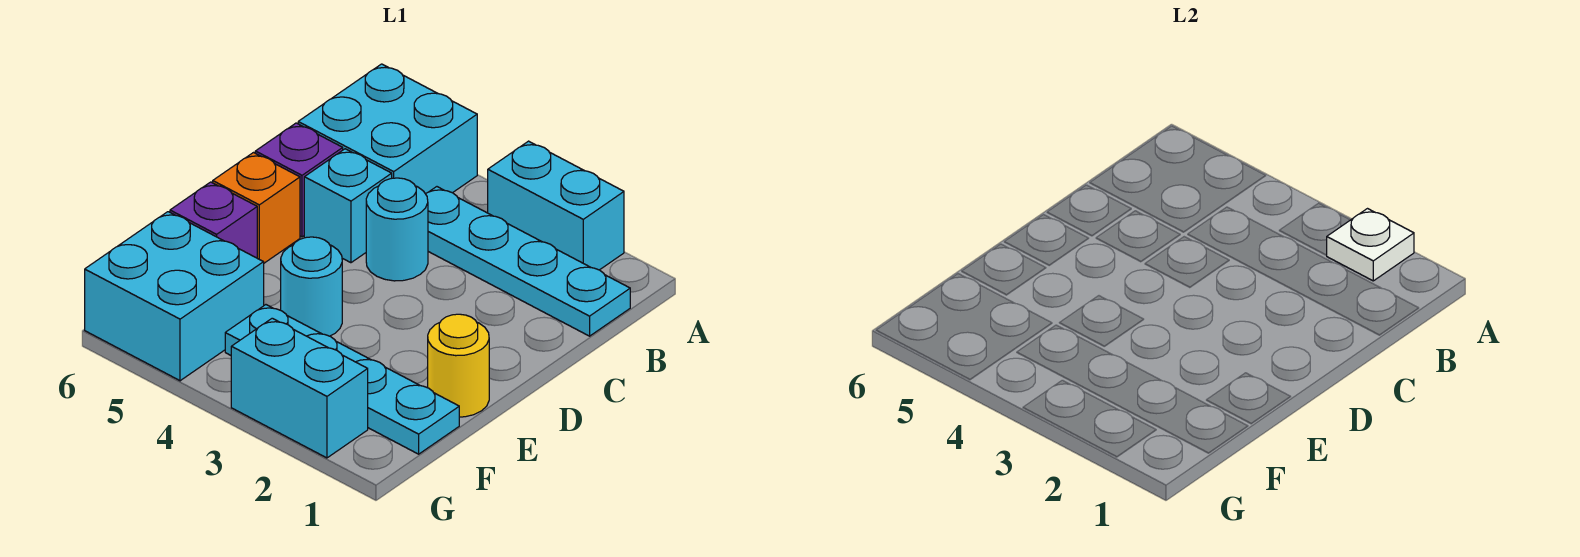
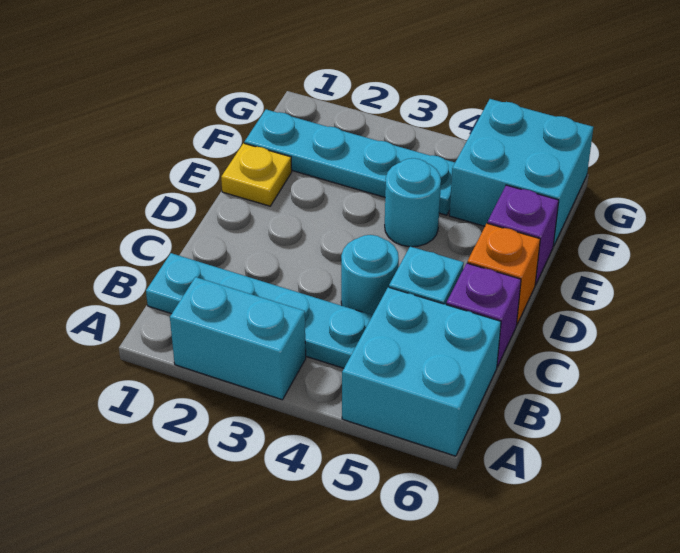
white plate A2 level 2 -> none
yellow round brick E1 level 1 -> yellow plate E1 level 1
cyan brick G2:G3 level 1 -> none

